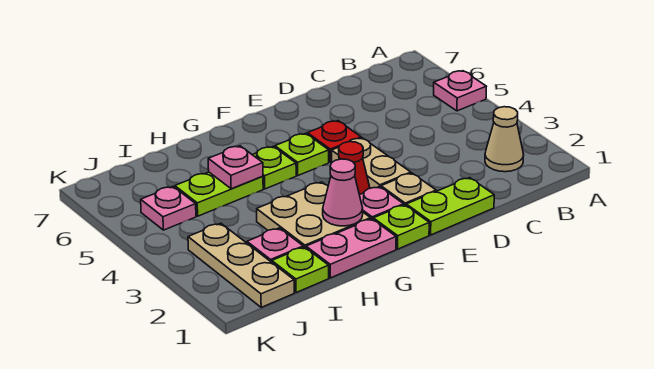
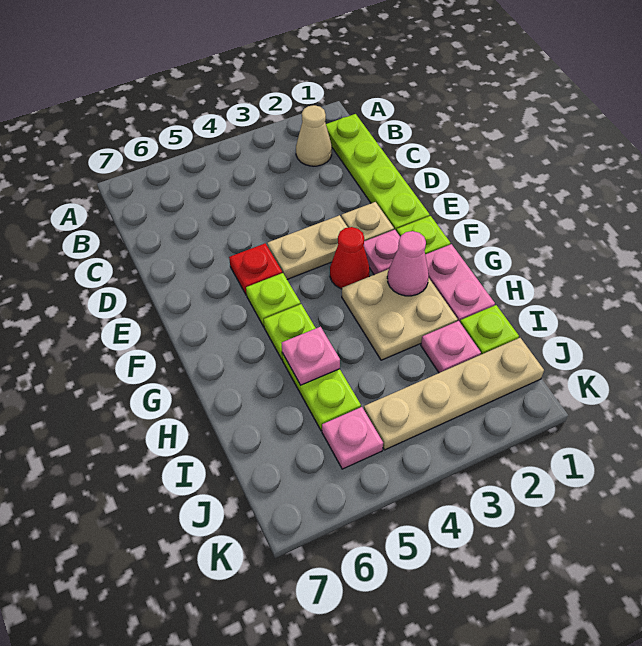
pink plate A5 level 1 -> none
lime plate D1:E1 level 1 -> lime plate B1:E1 level 1
tan plate J1:J3 level 1 -> tan plate J1:J4 level 1

